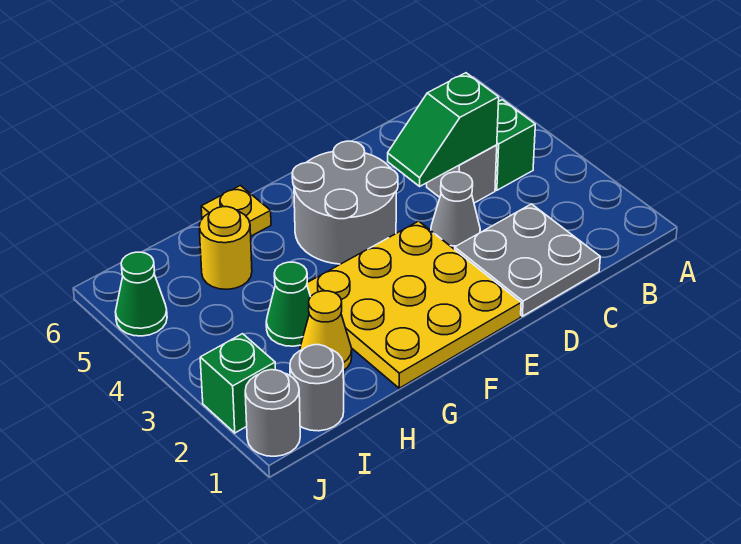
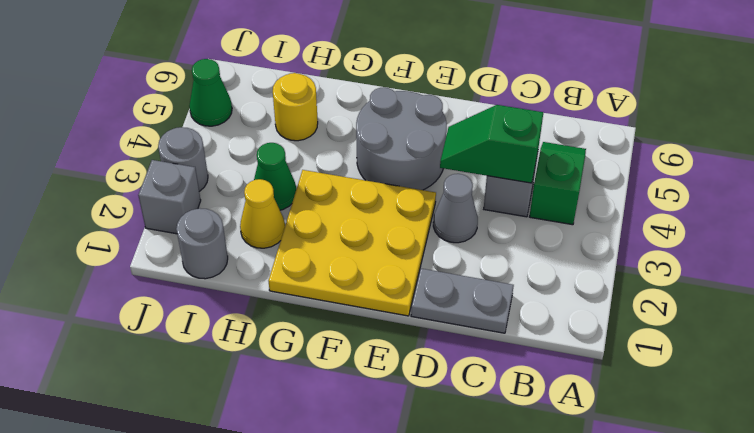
grey plate C1:D2 level 1 -> grey plate C1:D1 level 1
yellow plate G6 level 1 -> none
grey round brick J1 level 1 -> grey round brick J3 level 1
green brick J2 level 1 -> grey brick J2 level 1

